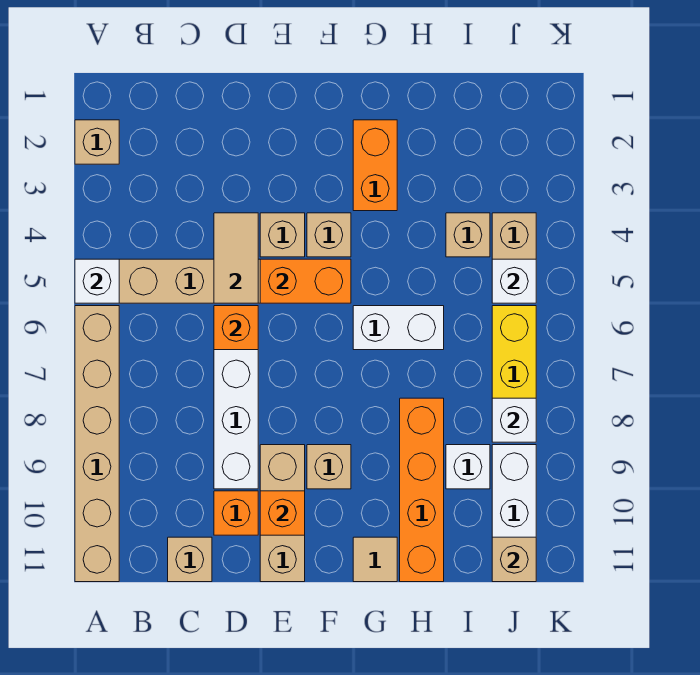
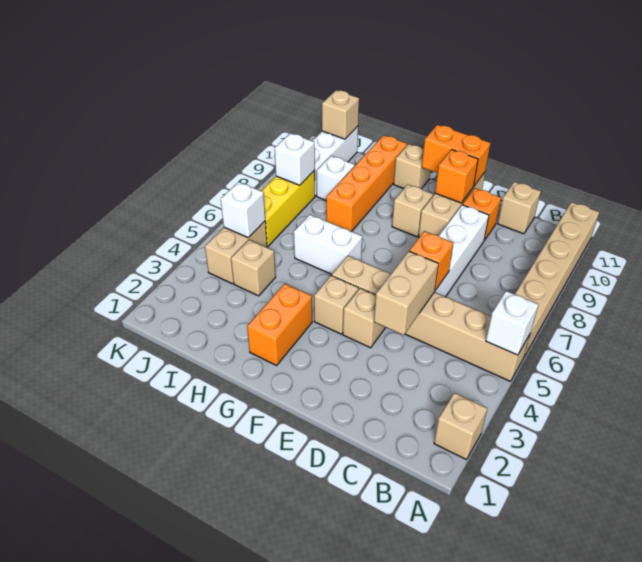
tan tile D4:D5 level 2 -> tan brick D4:D5 level 2
orange brick E5:F5 level 2 -> orange brick E11:F11 level 2
tan tile G11 level 1 -> tan brick G11 level 1

